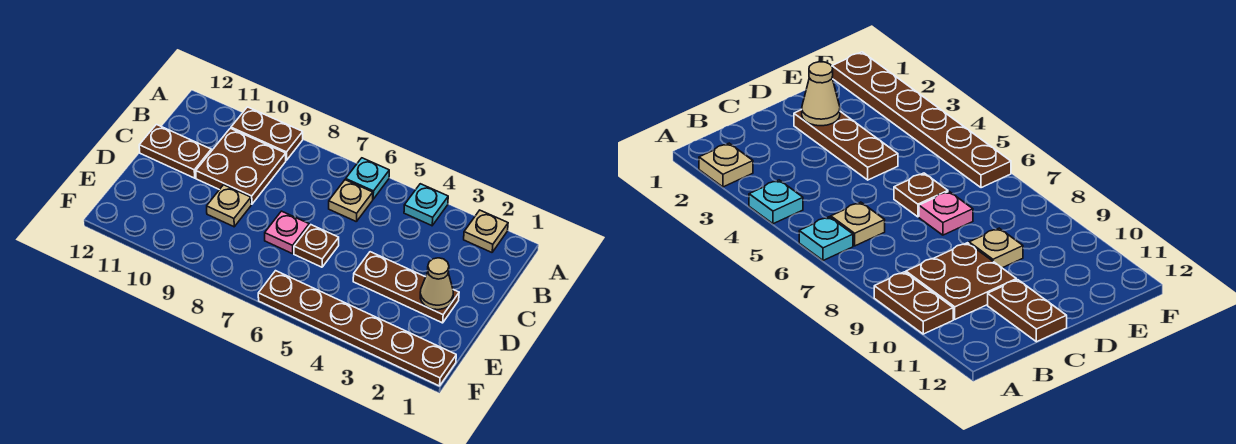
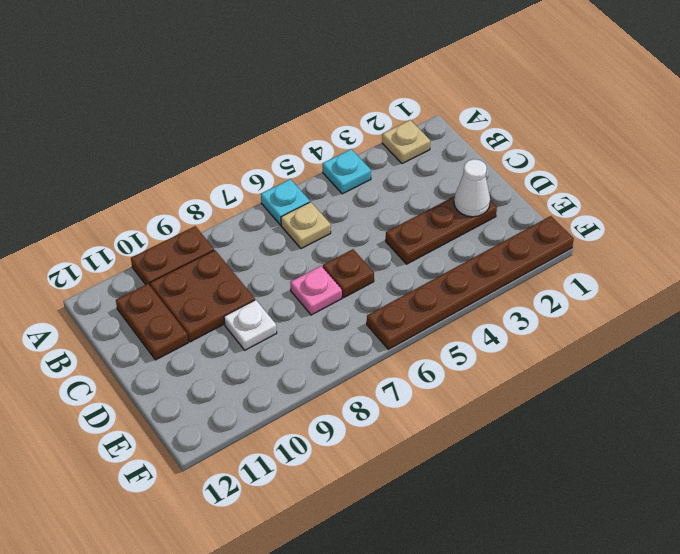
brown plate C11:C12 level 1 -> brown plate B11:C11 level 1
tan cone D2 level 2 -> white cone D2 level 2
tan plate D9 level 1 -> white plate D9 level 1

